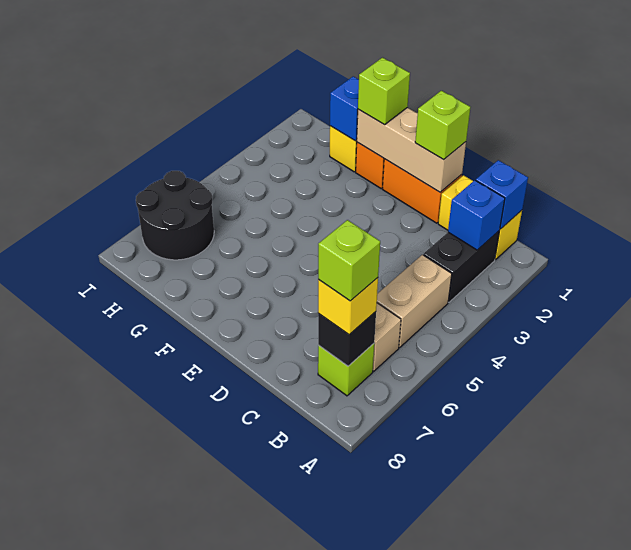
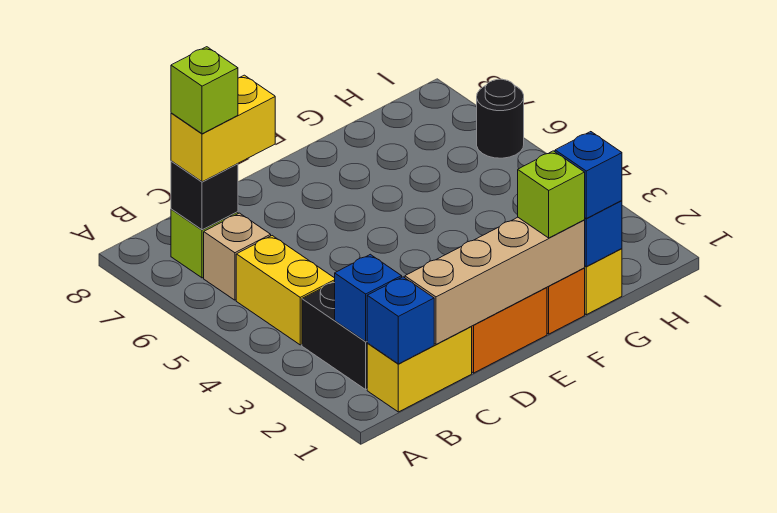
tan brick B4:B5 level 1 -> yellow brick B4:B5 level 1
yellow brick B7 level 3 -> yellow brick B7:C7 level 3
tan brick D1:F1 level 2 -> tan brick C1:F1 level 2
lime brick D1 level 3 -> none
none -> blue brick G1 level 3
black round brick H6:I7 level 1 -> black round brick I6 level 1

